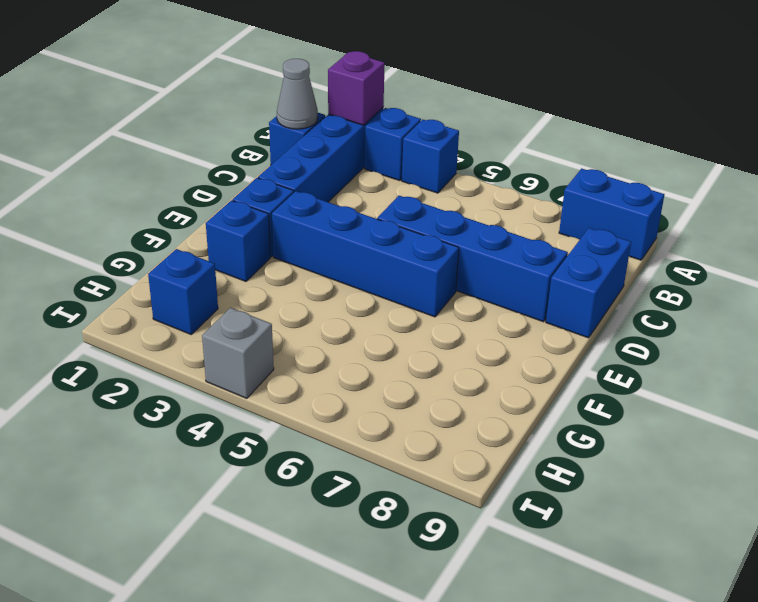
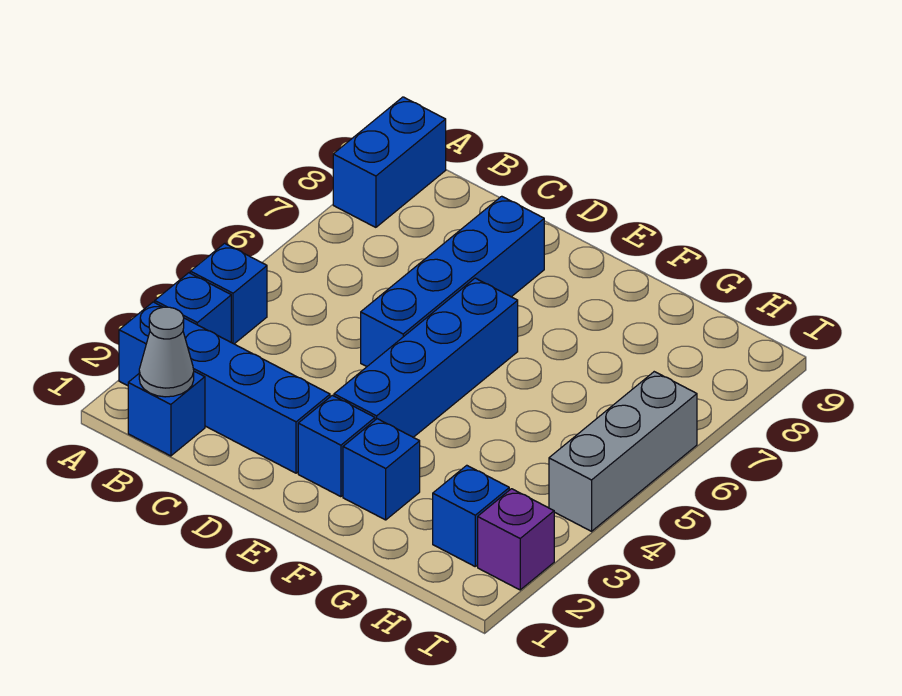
purple brick A2 level 2 -> purple brick I2 level 1
blue brick C9:D9 level 1 -> none
grey brick I4 level 1 -> grey brick I4:I6 level 1

